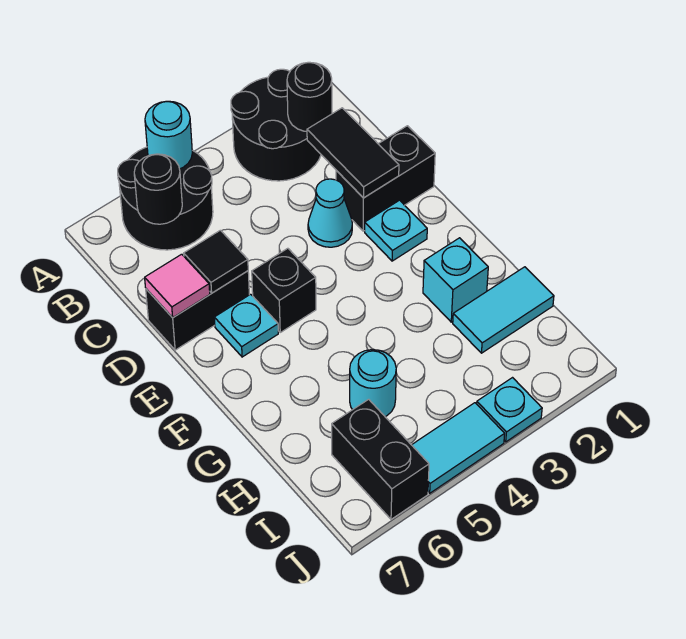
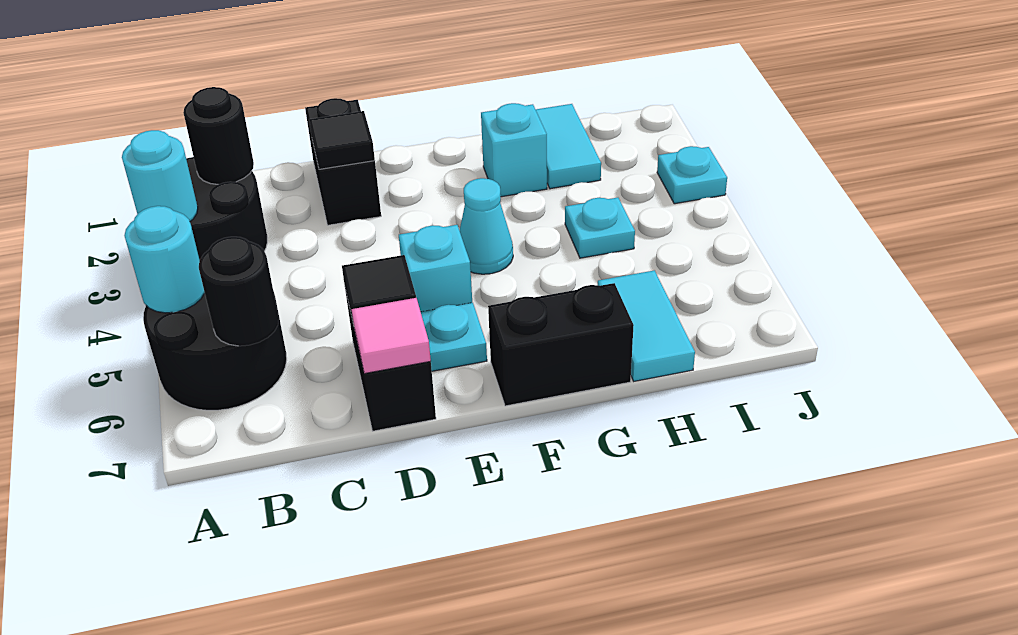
black tile C2:D2 level 2 -> black tile D2 level 2
cyan cone D3 level 1 -> cyan cone F4 level 1
cyan plate E2 level 1 -> cyan plate H4 level 1
black brick E5 level 1 -> cyan brick E5 level 1
cyan round brick H5 level 1 -> cyan round brick A3 level 2
black brick I6:J6 level 1 -> black brick F7:G7 level 1
cyan tile J4:J5 level 1 -> cyan tile H6:H7 level 1

